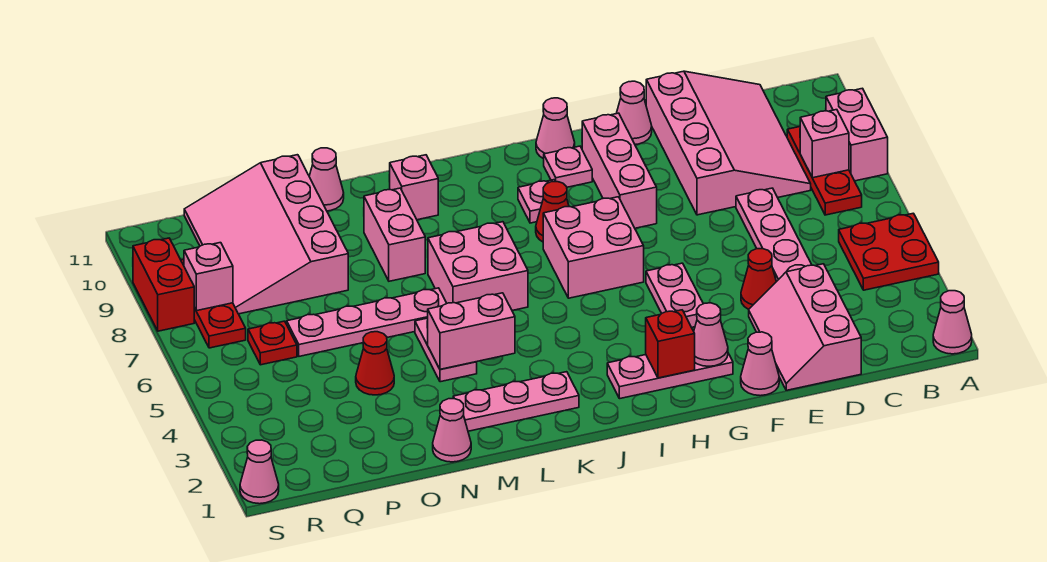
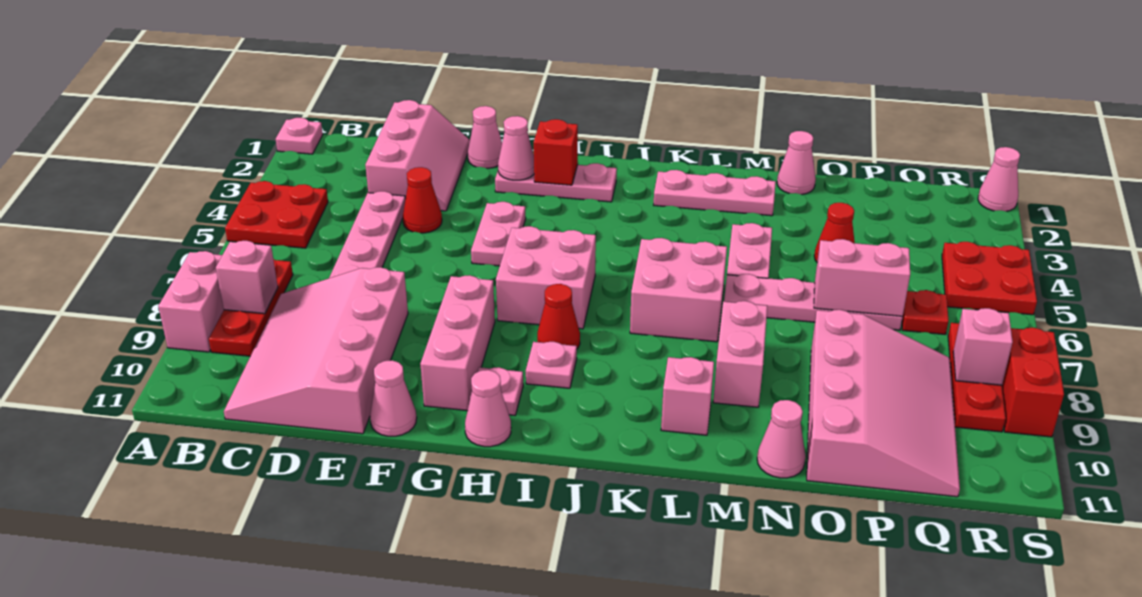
pink cone A1 level 1 -> pink plate A1 level 1
pink brick L4:M4 level 2 -> pink brick O6:P6 level 2
none -> red plate R4:S5 level 1

